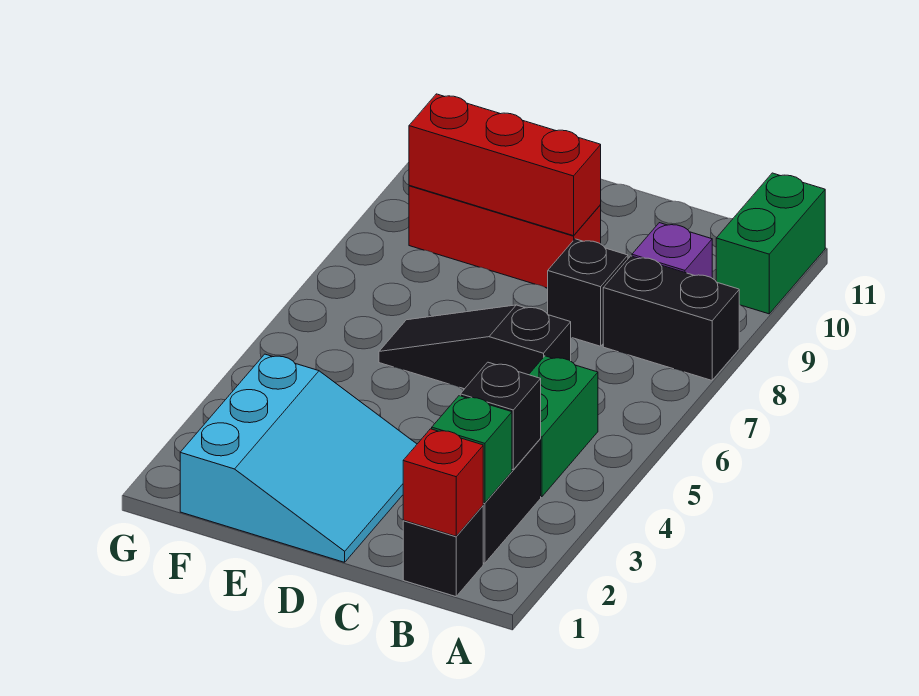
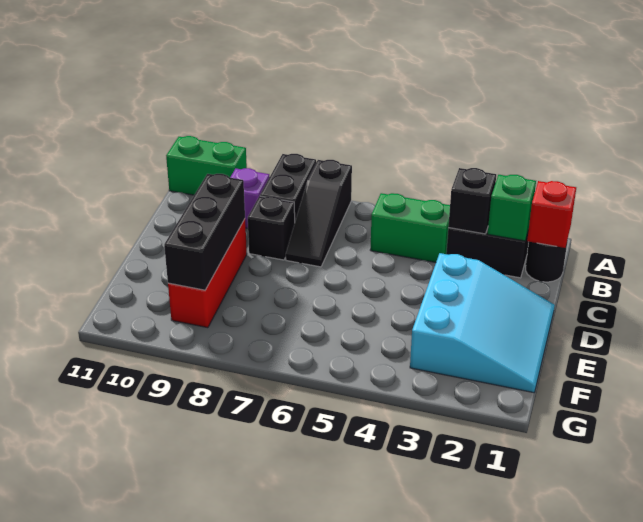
black brick B1 level 1 -> black round brick B1 level 1
black slope C6:E6 level 1 top C -> black slope A7:C7 level 1 top A
cyan slope D1:F3 level 1 top F -> cyan slope D1:F3 level 1 top 3
red brick D9:F9 level 2 -> black brick D9:F9 level 2

